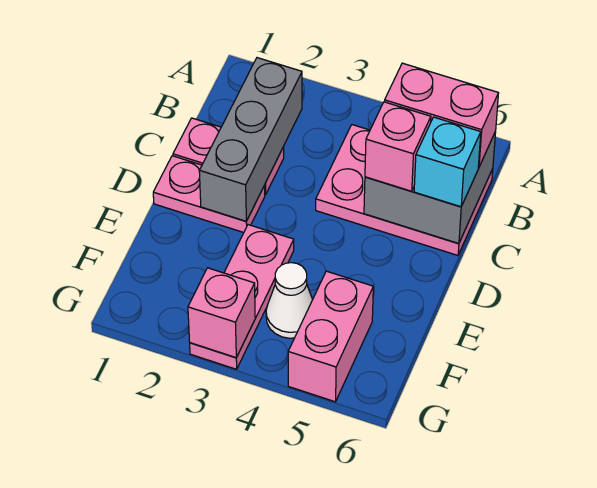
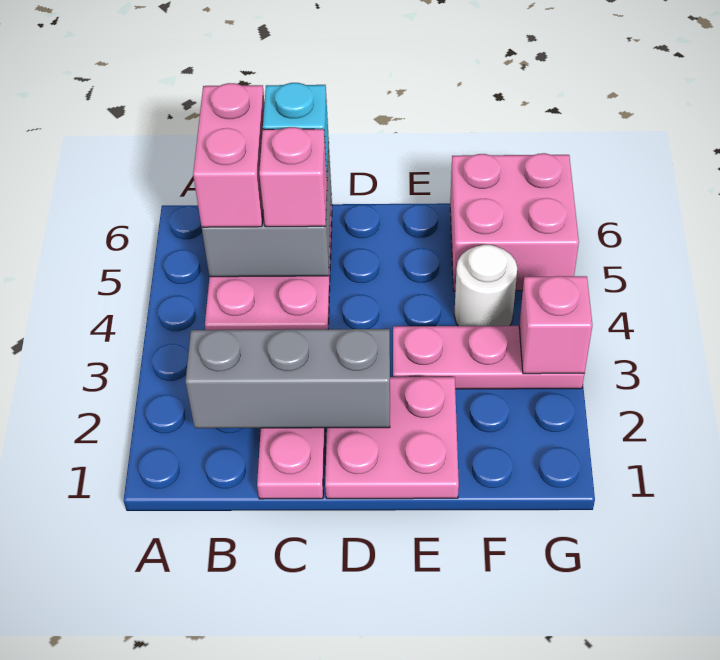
pink plate D1:D2 level 1 -> pink plate D1:E2 level 1
white cone F4 level 1 -> white round brick F4 level 1
pink brick F5:G5 level 1 -> pink brick F5:G6 level 1

